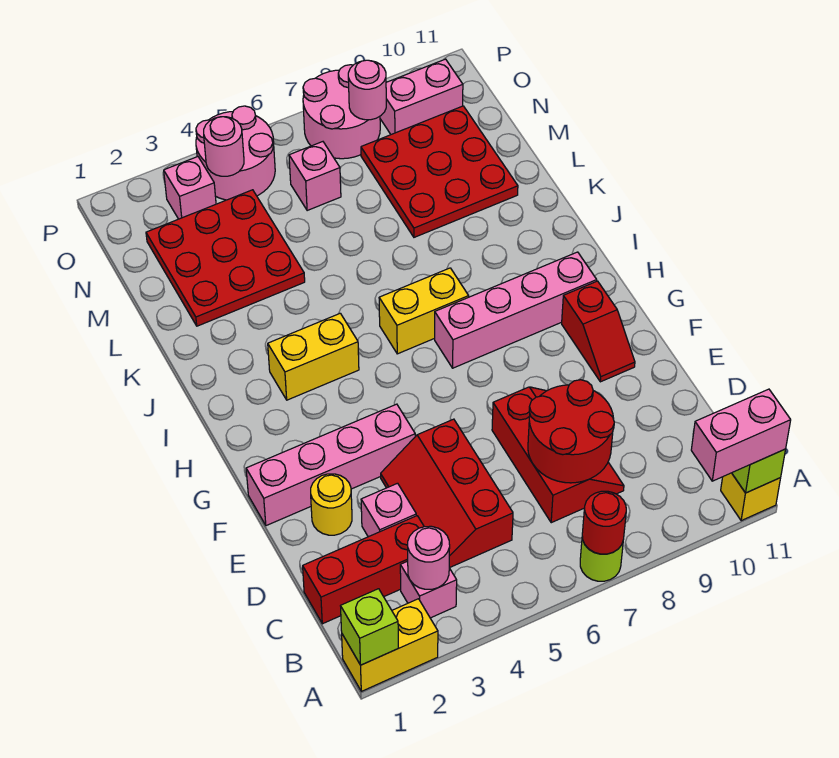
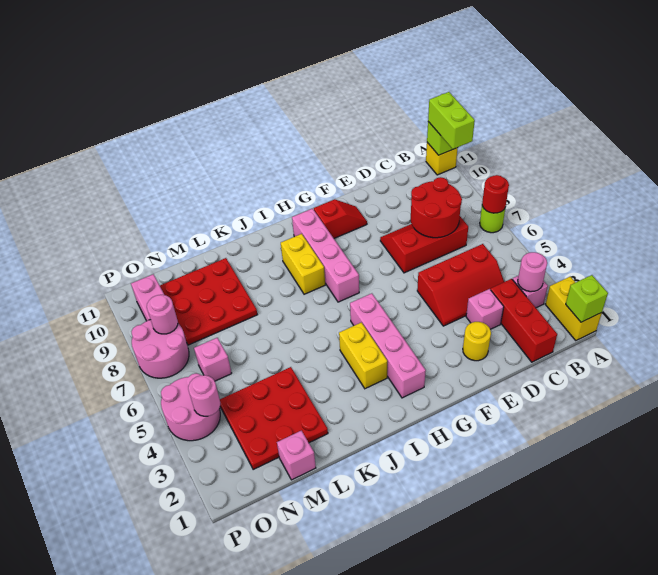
pink brick A10:A11 level 3 -> lime brick A10:A11 level 3
pink brick F1:F4 level 1 -> pink brick H2:H5 level 1
yellow brick I6:I7 level 1 -> yellow brick I8:I9 level 1
pink brick O3 level 1 -> pink brick M1 level 1

